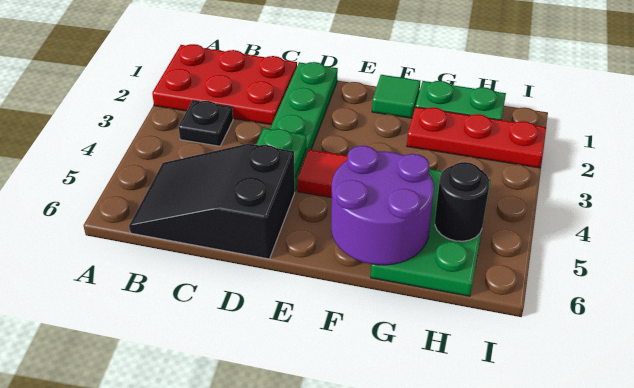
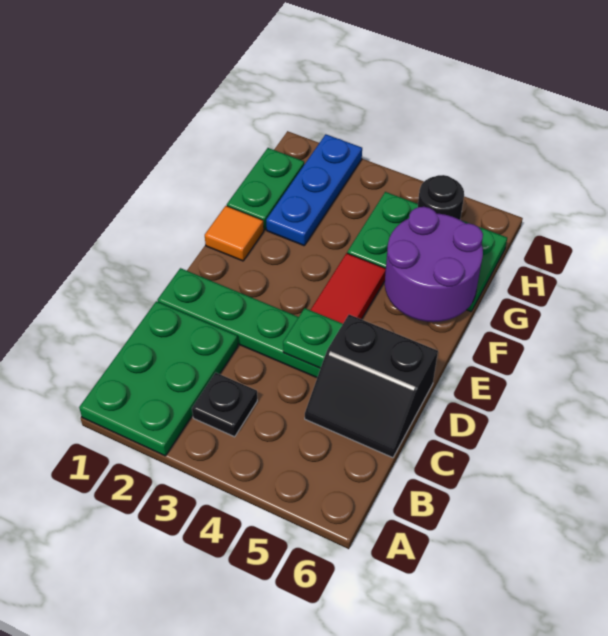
red plate A1:C2 level 1 -> green plate A1:C2 level 1
black slope B5:D6 level 1 top D -> black slope C5:D6 level 1 top D
green tile F1 level 1 -> orange tile F1 level 1
red plate G2:I2 level 1 -> blue plate G2:I2 level 1

